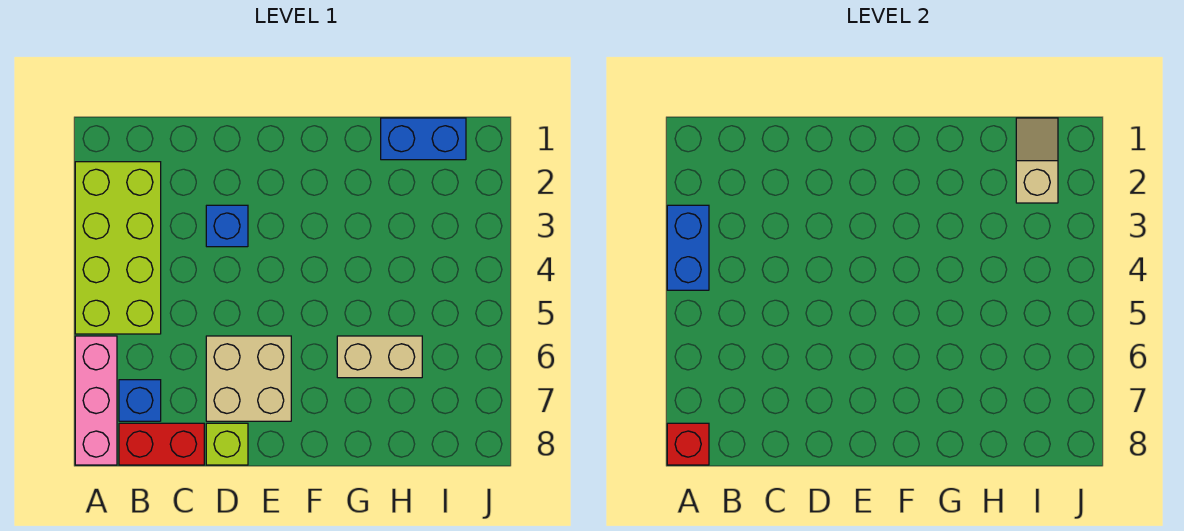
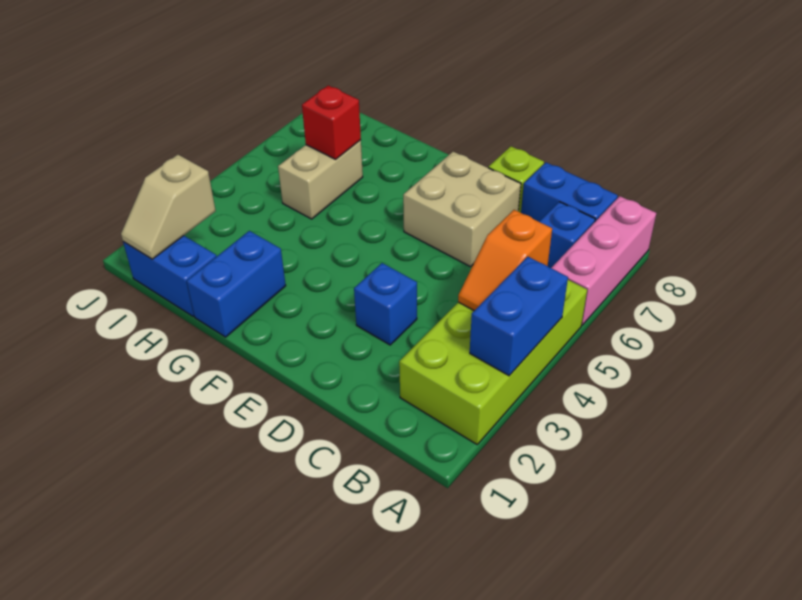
red brick A8 level 2 -> red brick H6 level 2
none -> orange slope B4:B5 level 2 top 5
red brick B8:C8 level 1 -> blue brick B8:C8 level 1
none -> blue brick G1:G2 level 1
tan brick G6:H6 level 1 -> tan brick H5:H6 level 1

